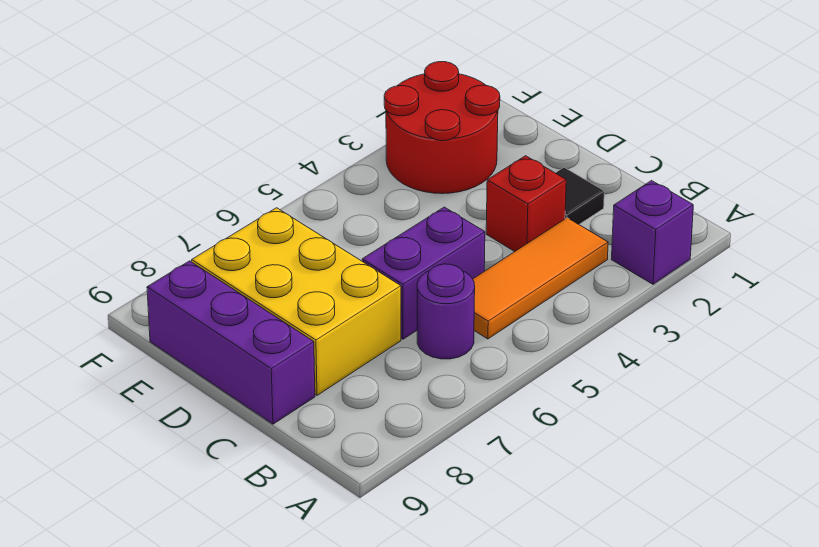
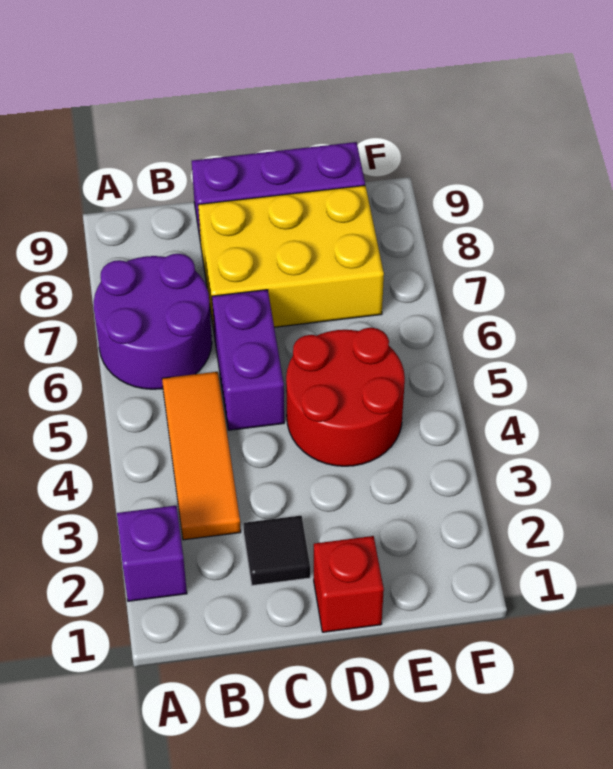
purple round brick B6 level 1 -> purple round brick A6:B7 level 1
red brick C3 level 1 -> red brick D1 level 1
red round brick E2:F3 level 1 -> red round brick D4:E5 level 1

